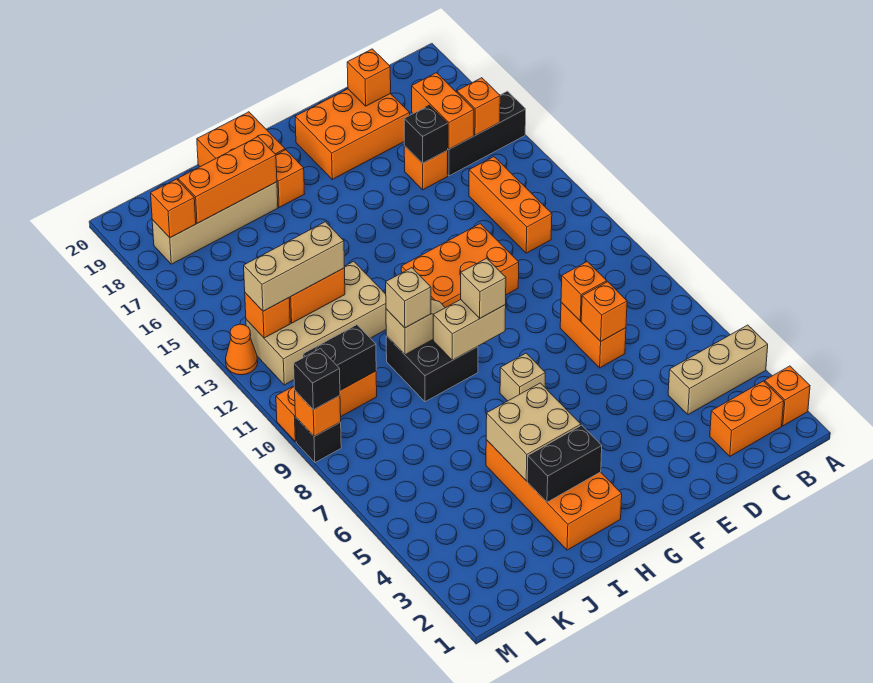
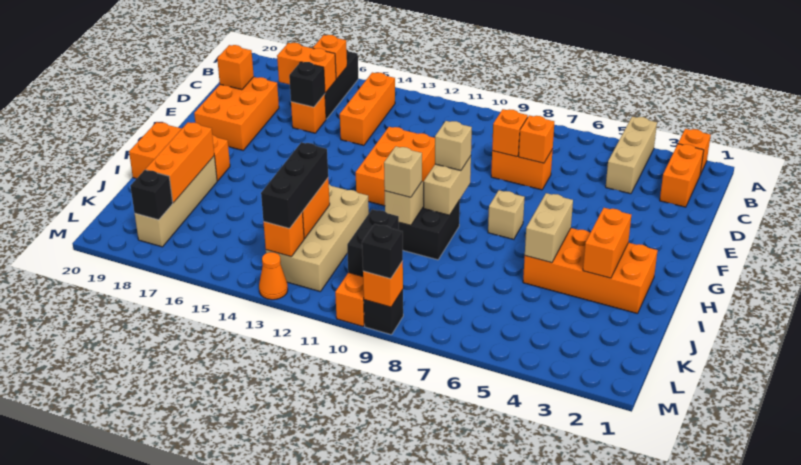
orange brick C12:C14 level 1 -> orange brick B14:D14 level 1
black brick H3:I3 level 2 -> orange brick H3:I3 level 2
tan brick H4:I5 level 2 -> tan brick H5:I5 level 2
tan brick J13:L13 level 3 -> black brick J13:L13 level 3
orange brick L18 level 2 -> black brick L18 level 2

